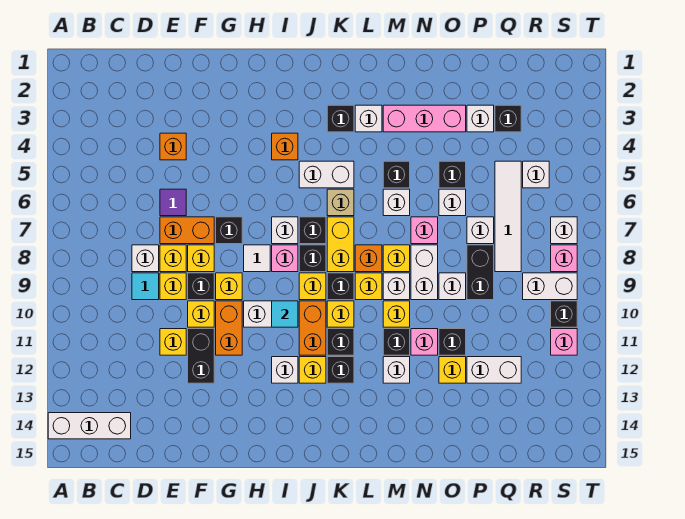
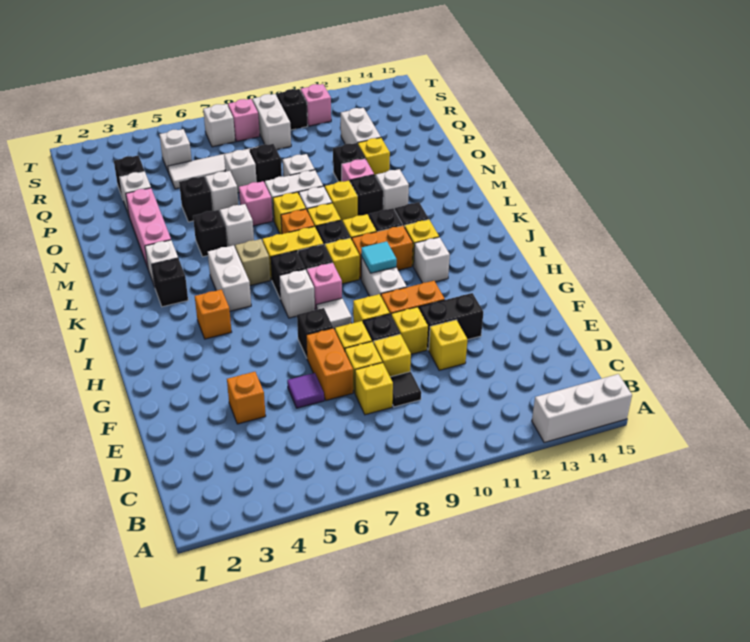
white brick A14:C14 level 1 -> white brick A13:A15 level 1
white brick D8 level 1 -> yellow brick D8 level 1
cyan tile D9 level 1 -> black tile D9 level 1
black brick P8:P9 level 1 -> black brick P8 level 1

